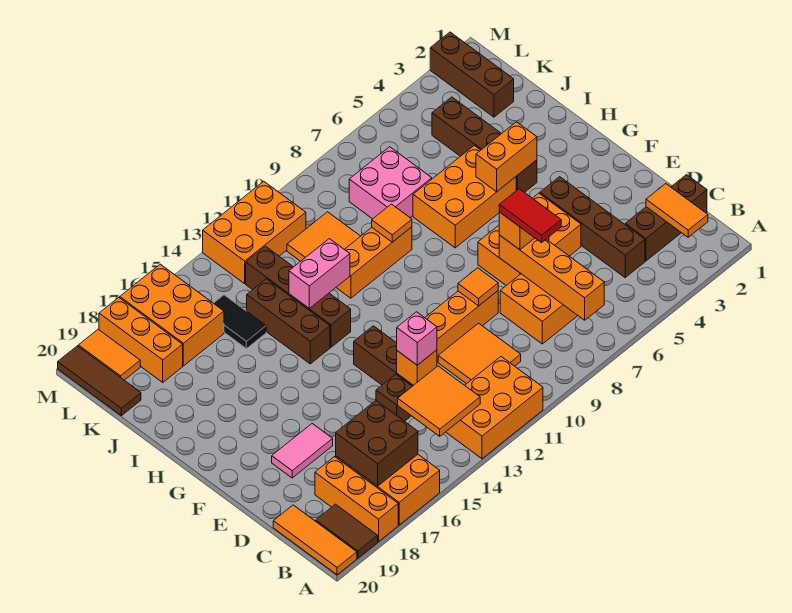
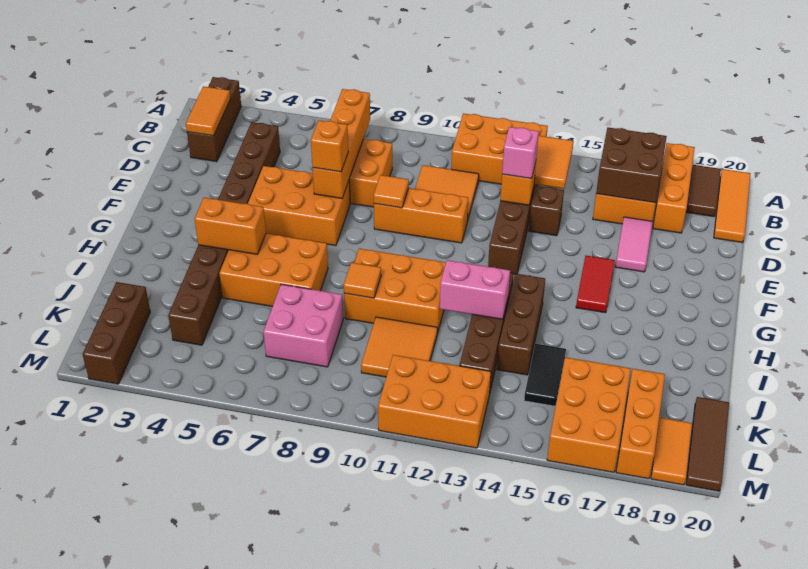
brown brick C1:C3 level 1 -> brown brick A2:C2 level 1
red tile D7:E7 level 4 -> red tile F16:G16 level 1
pink tile E17:E18 level 1 -> pink tile D17:E17 level 1
orange brick I9:I11 level 1 -> orange brick H9:I11 level 1

